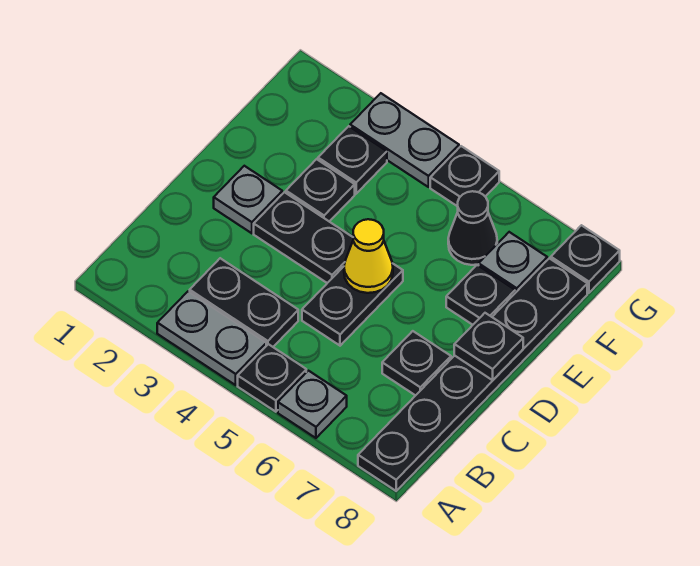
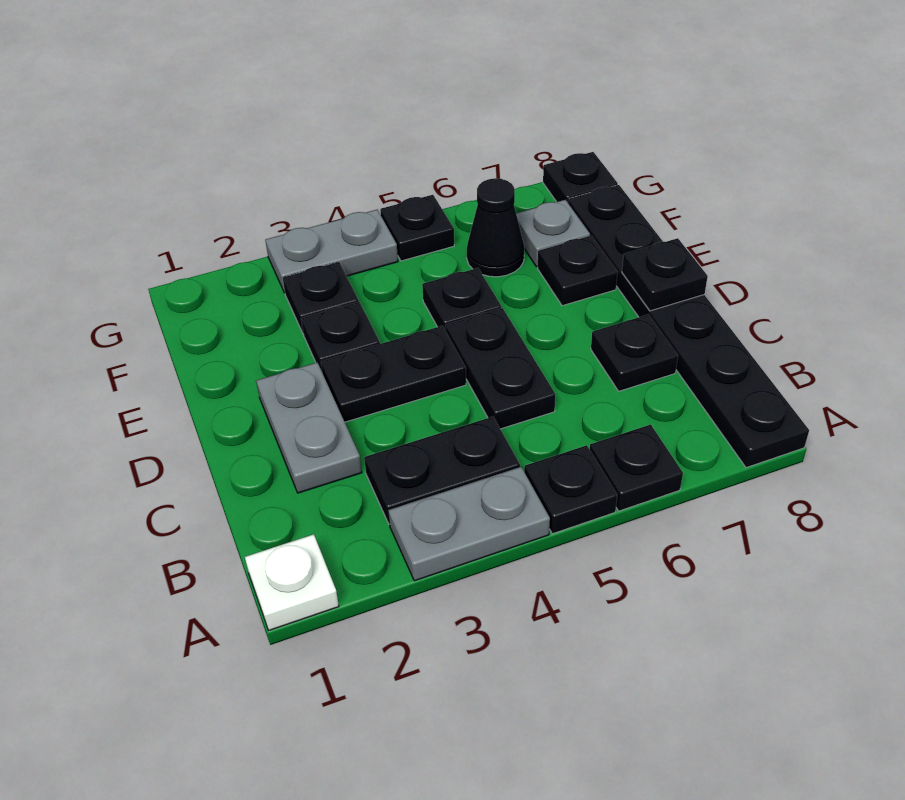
none -> white plate A1 level 1
grey plate A6 level 1 -> black plate A6 level 1
grey plate D2 level 1 -> grey plate C2:D2 level 1
yellow cone D5 level 2 -> none
none -> black plate E5 level 1

